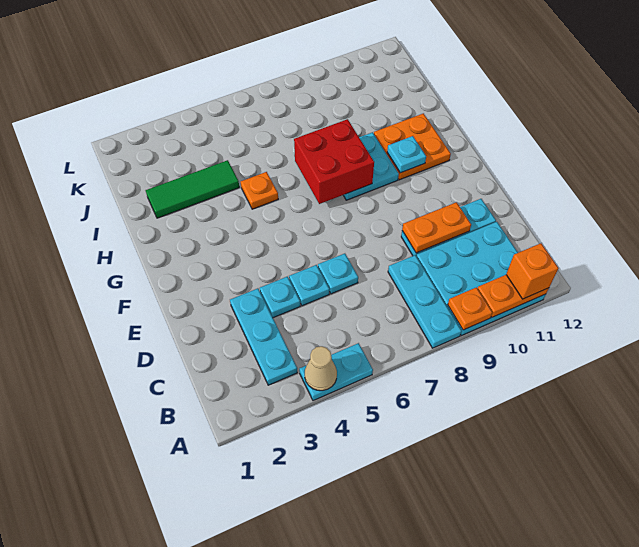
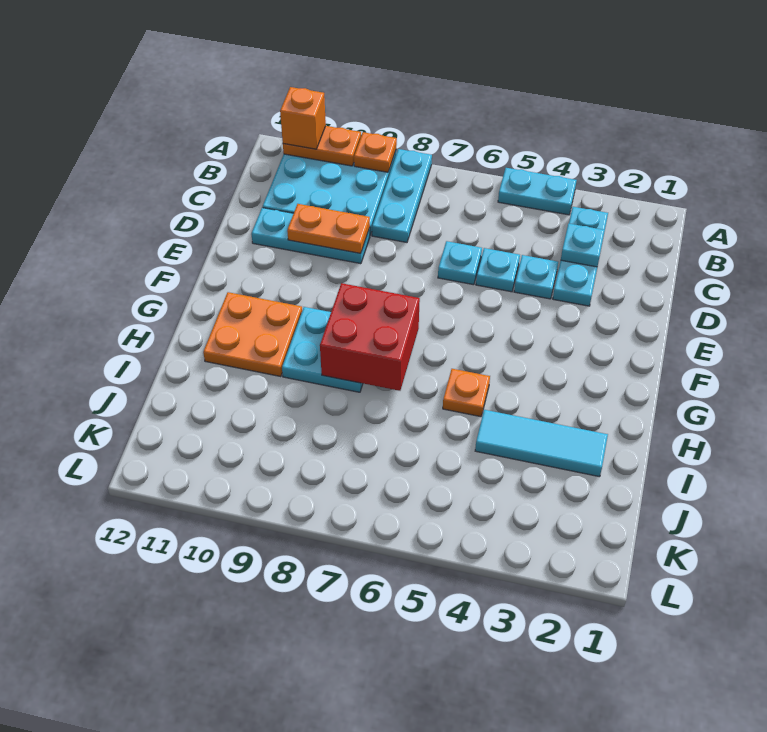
tan cone A4 level 2 -> none
cyan plate G10 level 2 -> cyan plate C3 level 2
green tile I2:I4 level 1 -> cyan tile I2:I4 level 1

